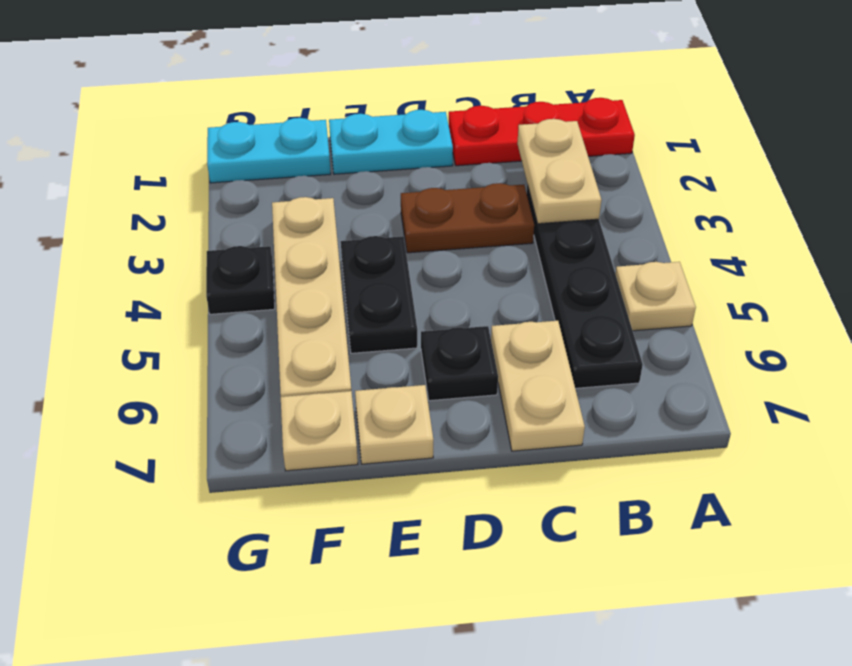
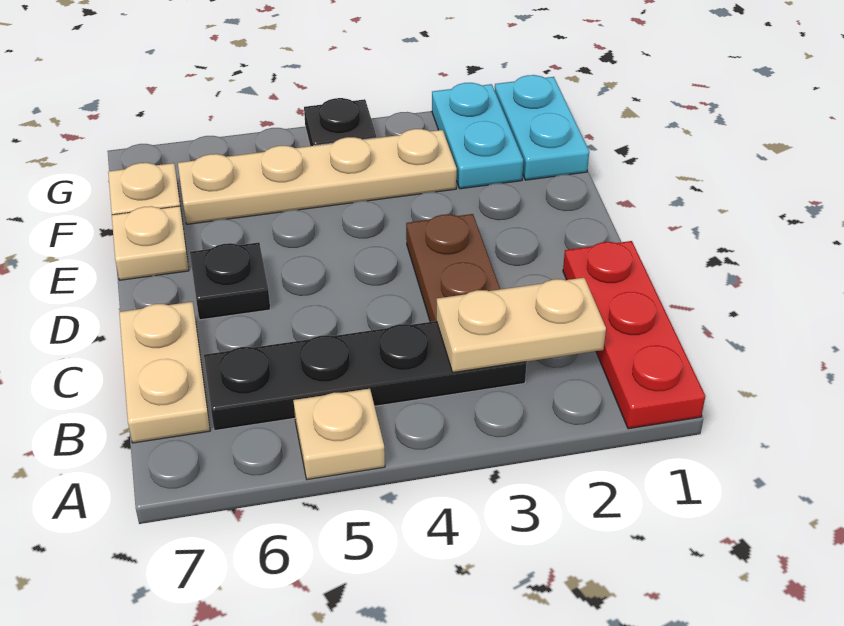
tan plate C6:C7 level 1 -> tan plate B7:C7 level 1
cyan plate D1:E1 level 1 -> cyan plate F2:G2 level 1
black plate E4:E5 level 1 -> none

